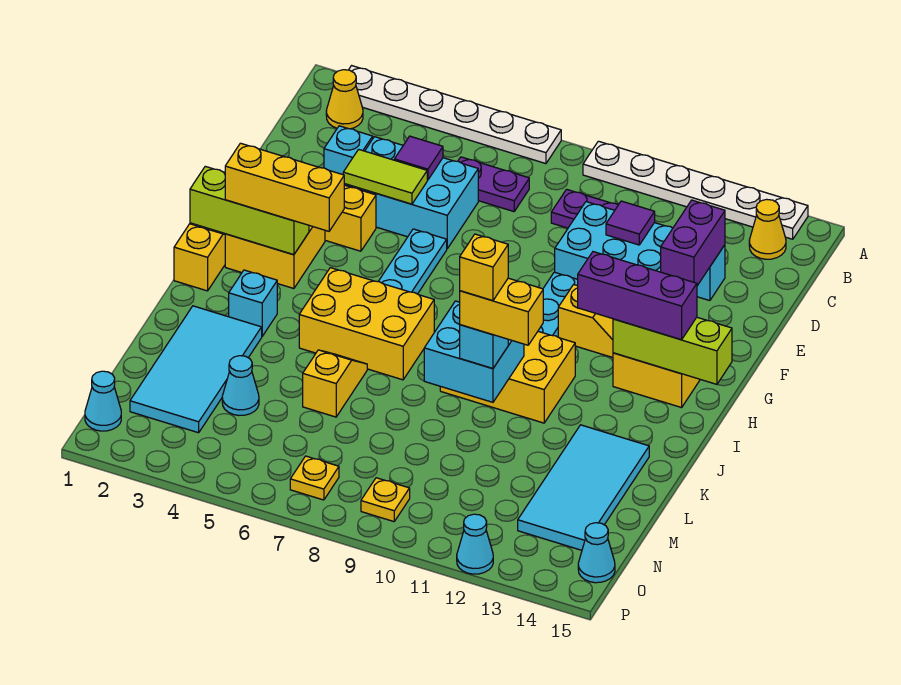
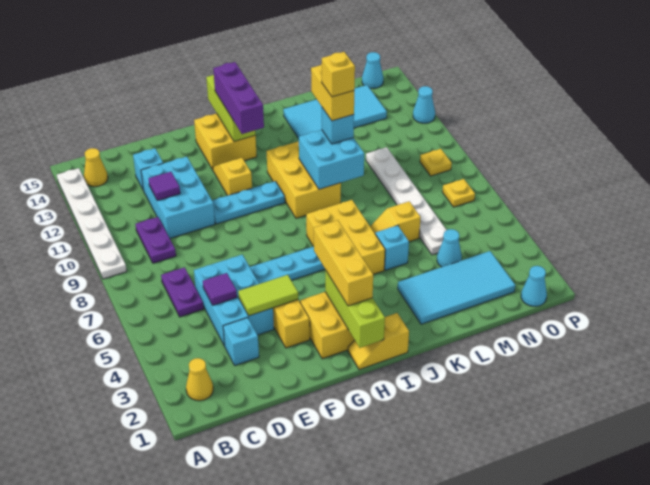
white plate A2:A7 level 1 -> white plate M5:M10 level 1
purple brick D13:E13 level 2 -> none
lime tile E4:E5 level 2 -> lime tile E4:F4 level 2
cyan brick J3 level 1 -> cyan brick K5 level 1

